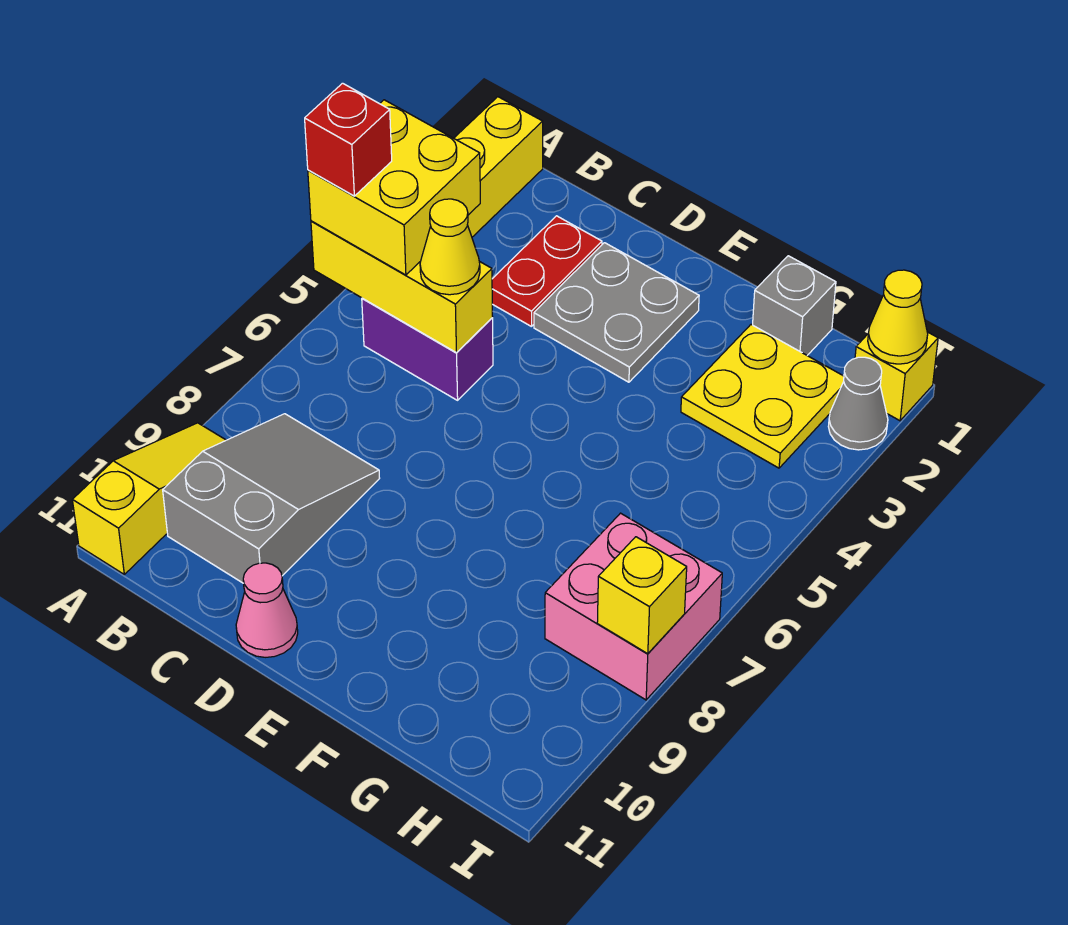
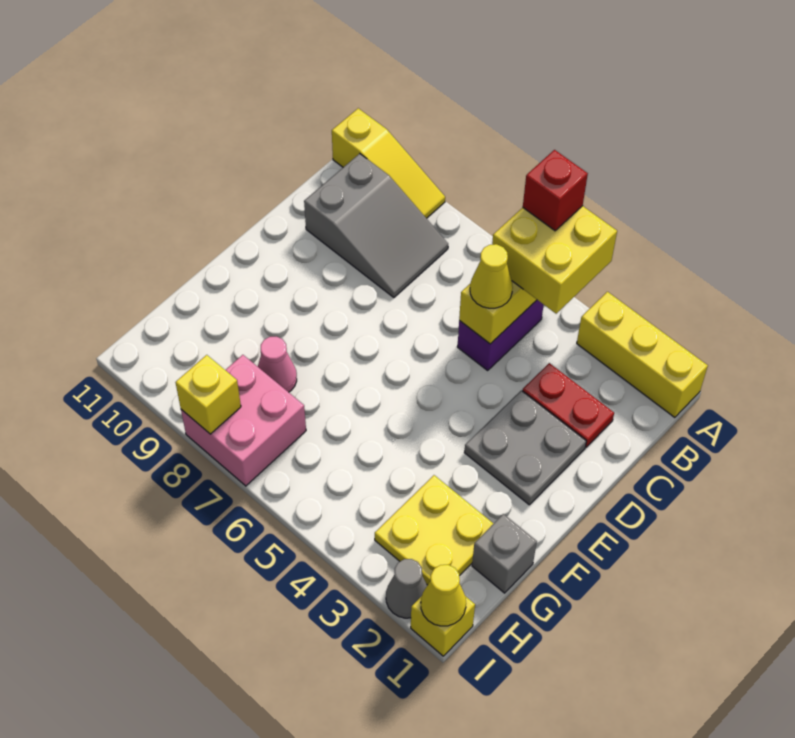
pink cone D11 level 1 -> pink cone G8 level 1

